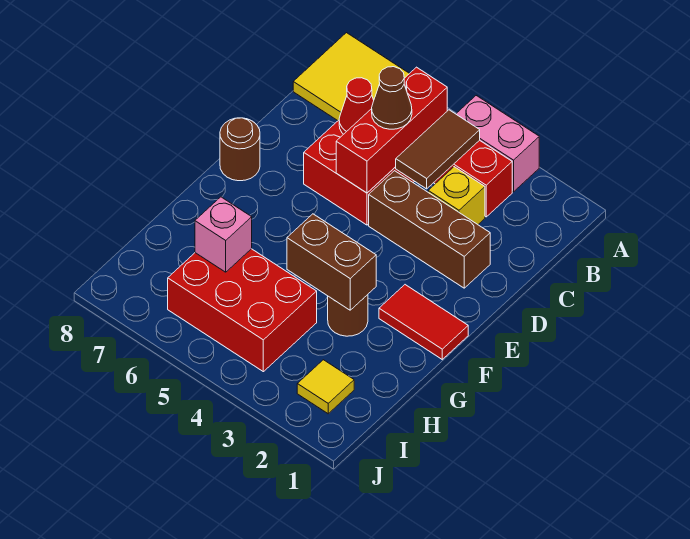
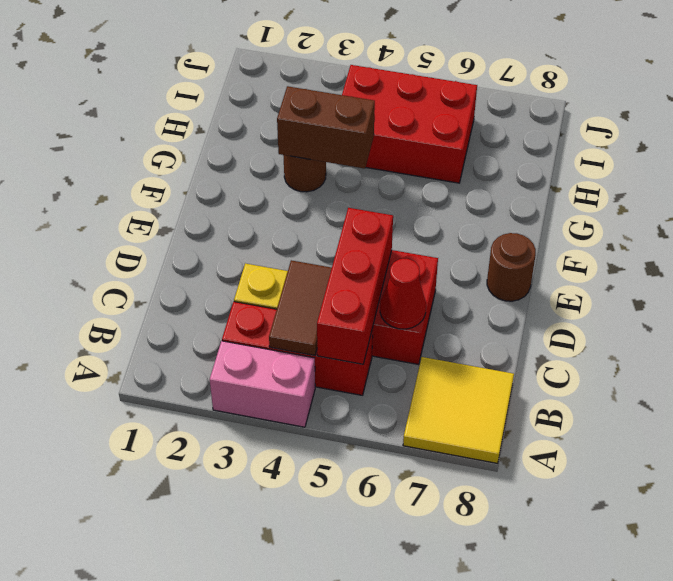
brown cone C5 level 3 -> none
brown brick D2:D4 level 1 -> none
red tile F1:F2 level 1 -> none
pink brick H6 level 2 -> none
yellow tile I2 level 1 -> none

